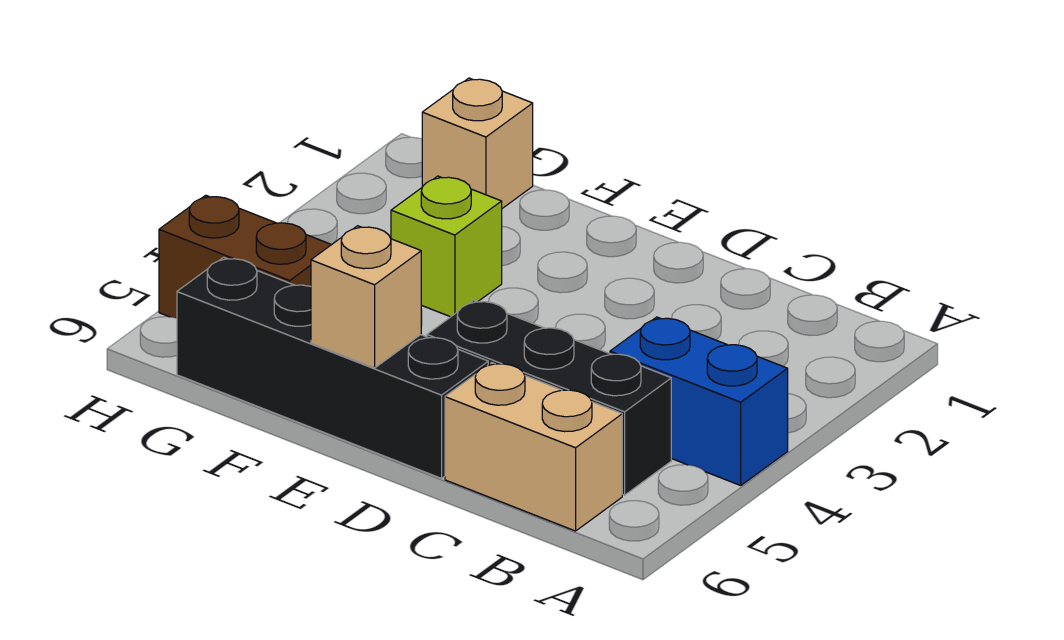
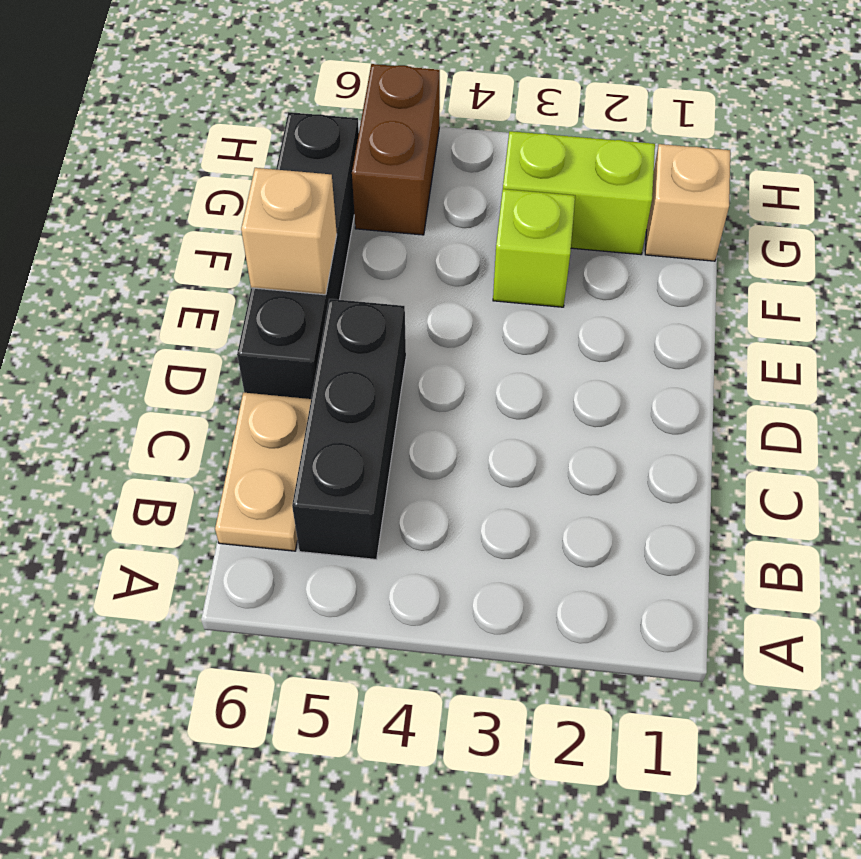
blue brick A4:B4 level 1 -> none
tan brick B6:C6 level 1 -> tan plate B6:C6 level 1
none -> lime brick G2:G3 level 1

